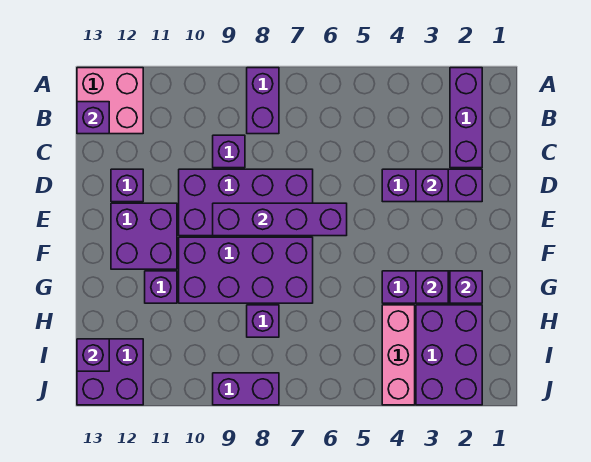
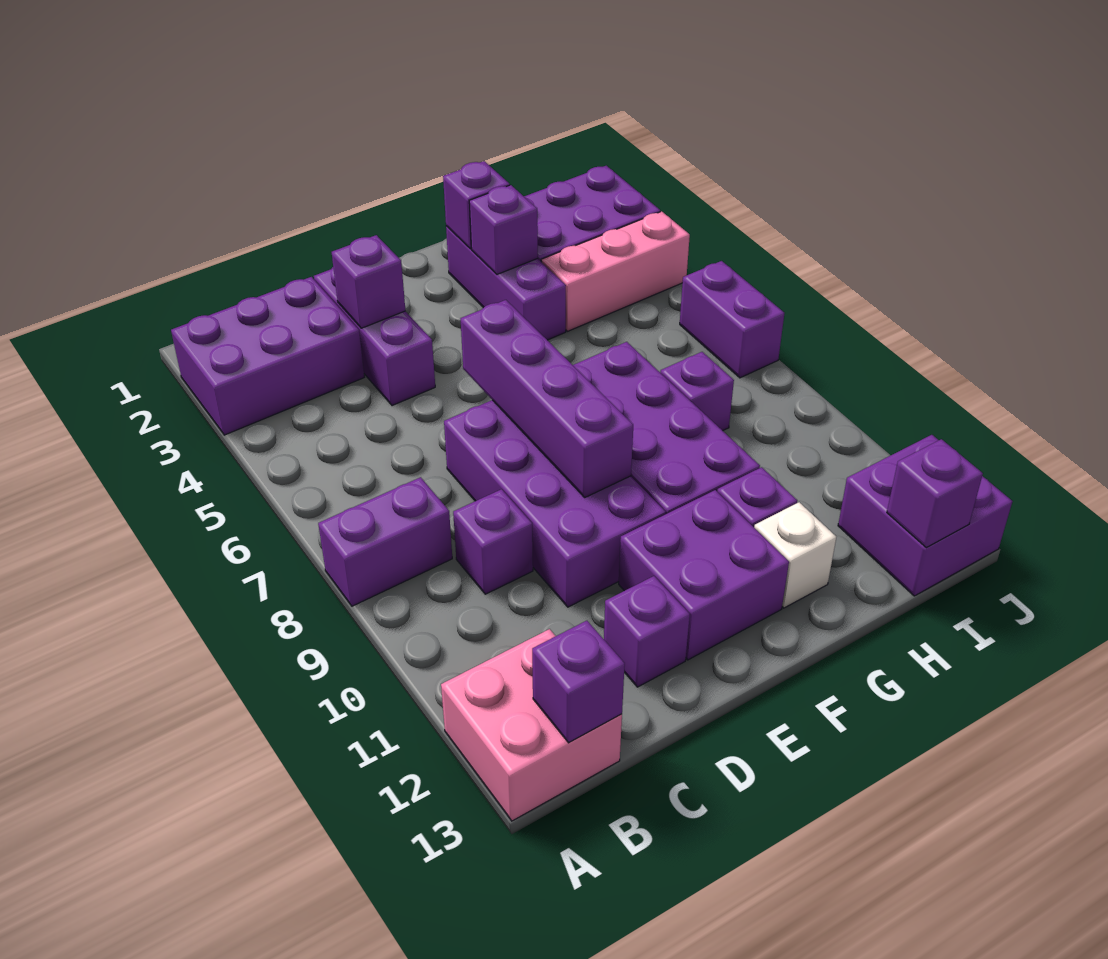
purple brick A2:C2 level 1 -> purple brick A2:C3 level 1
none -> white brick G12 level 1
purple brick J8:J9 level 1 -> purple brick J6:J7 level 1

